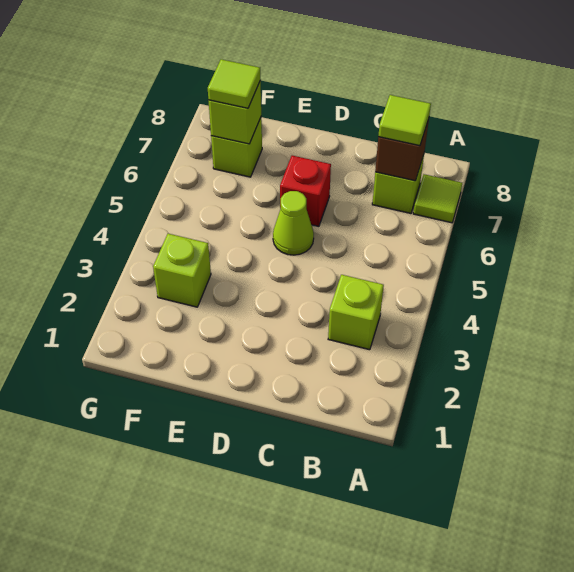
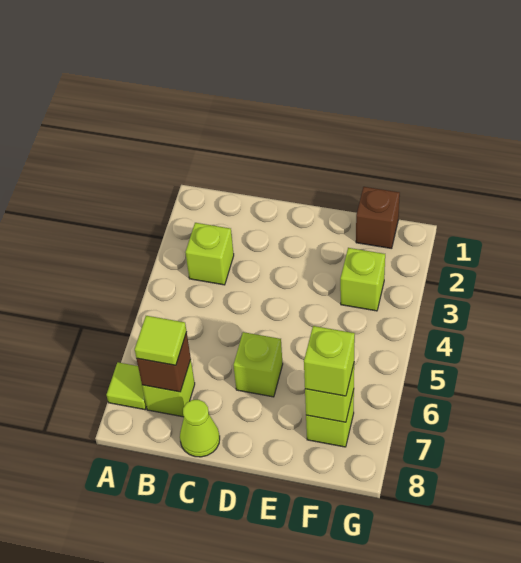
lime cone D5 level 1 -> lime cone C8 level 1
red brick D6 level 1 -> lime brick D6 level 1
none -> brown brick F1 level 1
lime tile F7 level 3 -> lime brick F7 level 3

